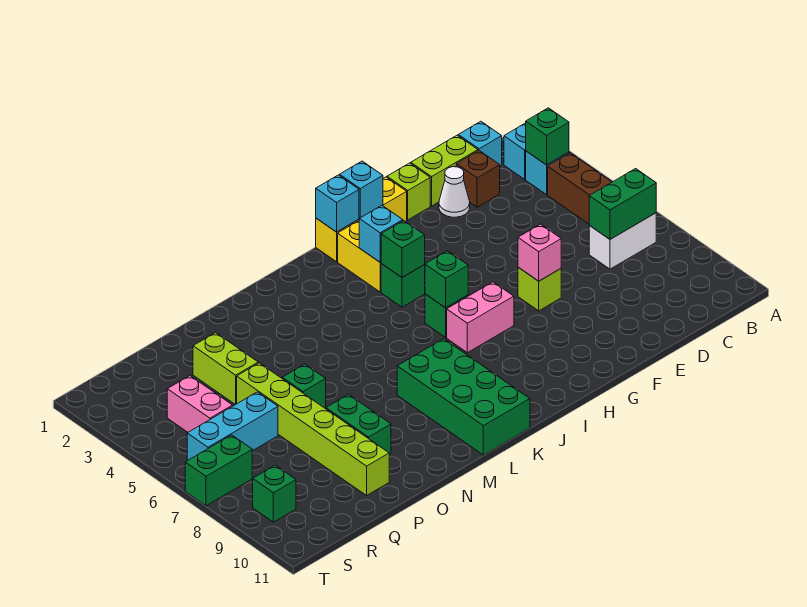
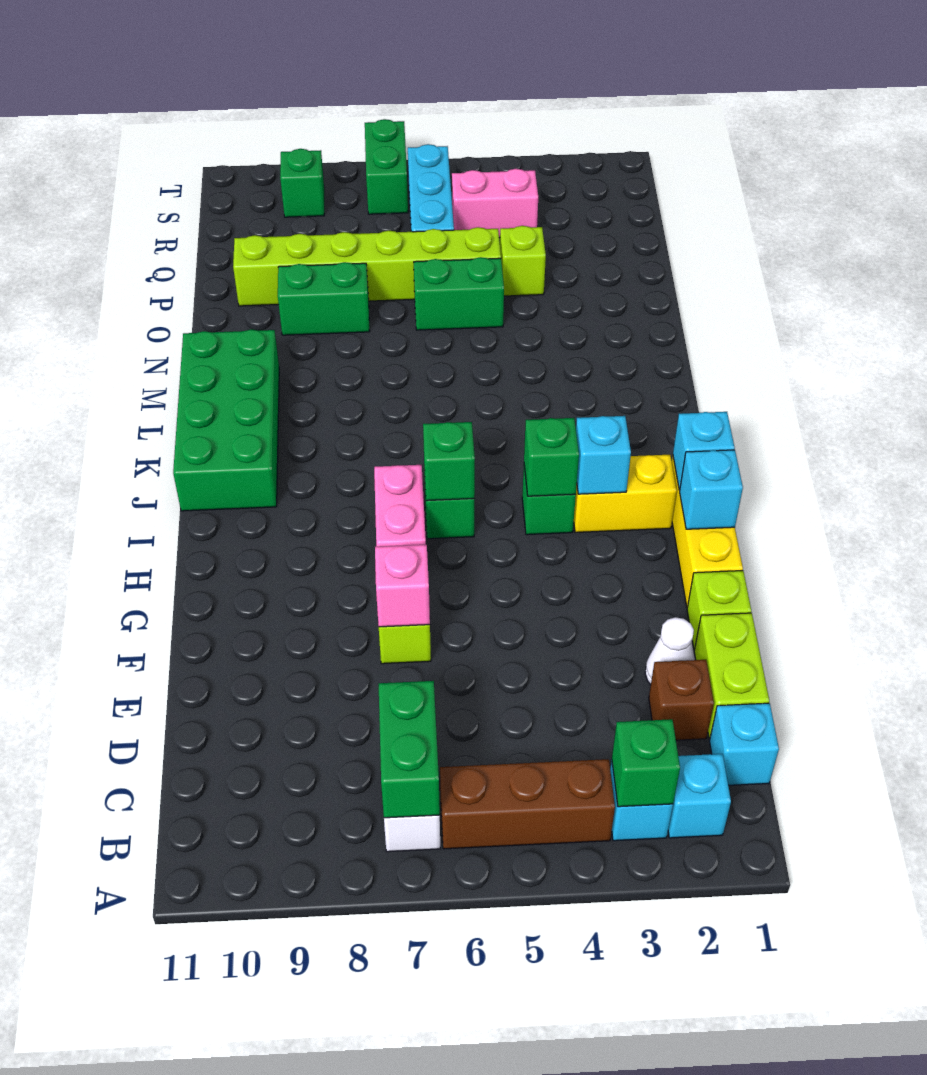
green brick K8:L11 level 1 -> green brick J10:M11 level 1
green brick O6 level 1 -> green brick O5:O6 level 1
lime brick P3:P4 level 1 -> lime brick P4 level 1

